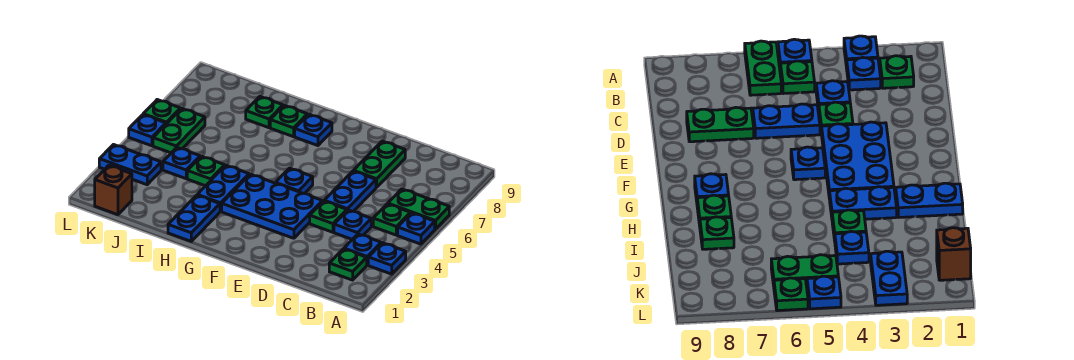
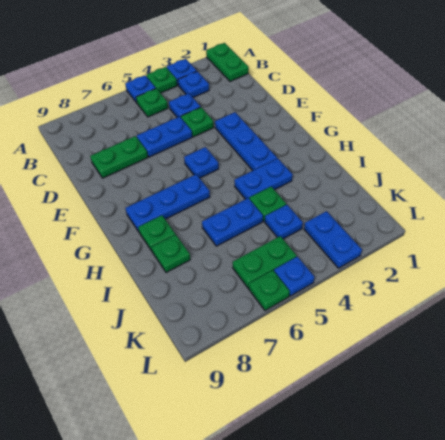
green plate A6:B6 level 1 -> green plate A1:B1 level 1
green plate B2 level 1 -> green plate A4 level 1
blue plate E3:G4 level 1 -> blue plate E3:G3 level 1
blue plate G8 level 1 -> blue plate G6:G8 level 1
blue plate H1:H2 level 1 -> blue plate I5:I6 level 1
brown brick K1 level 1 -> none

